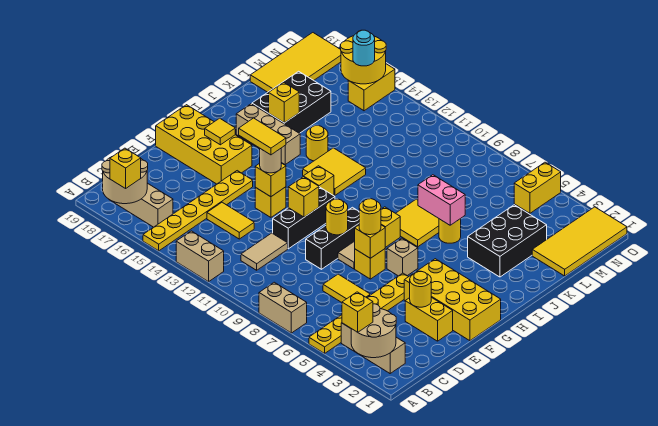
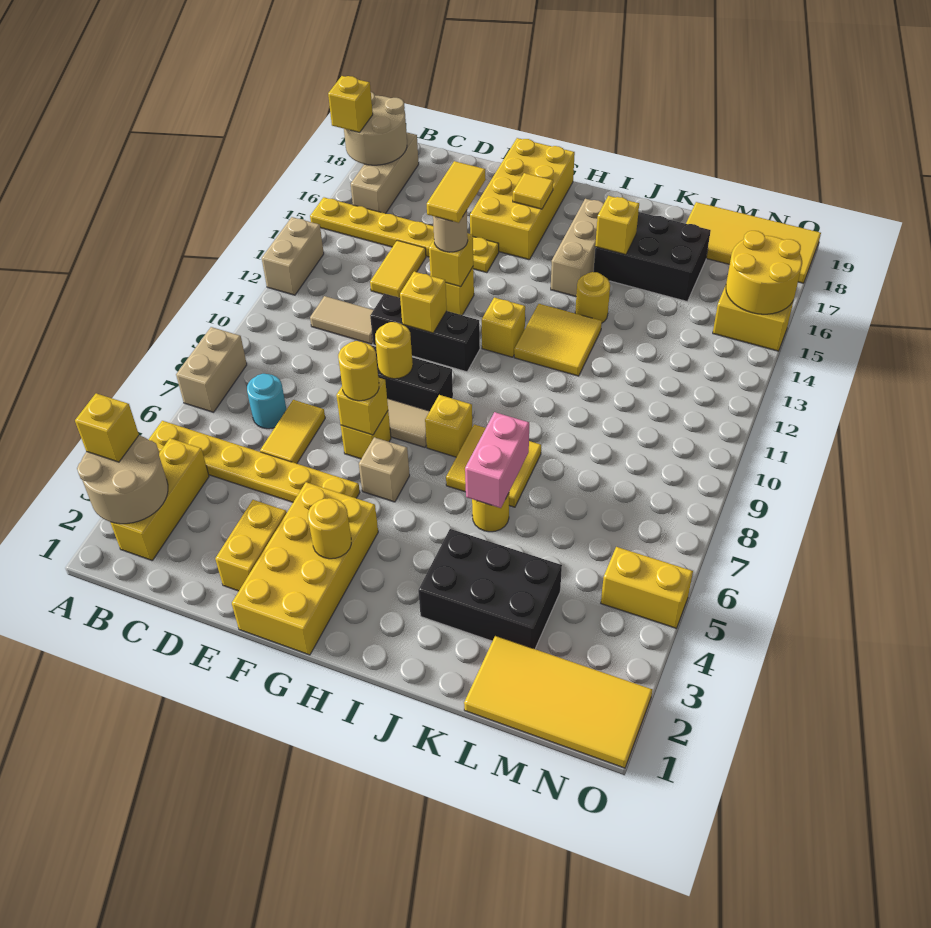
tan brick B2:B4 level 1 -> yellow brick B2:B4 level 1
yellow round brick E3 level 2 -> yellow round brick G3 level 2
cyan round brick N15 level 3 -> cyan round brick C7 level 1

